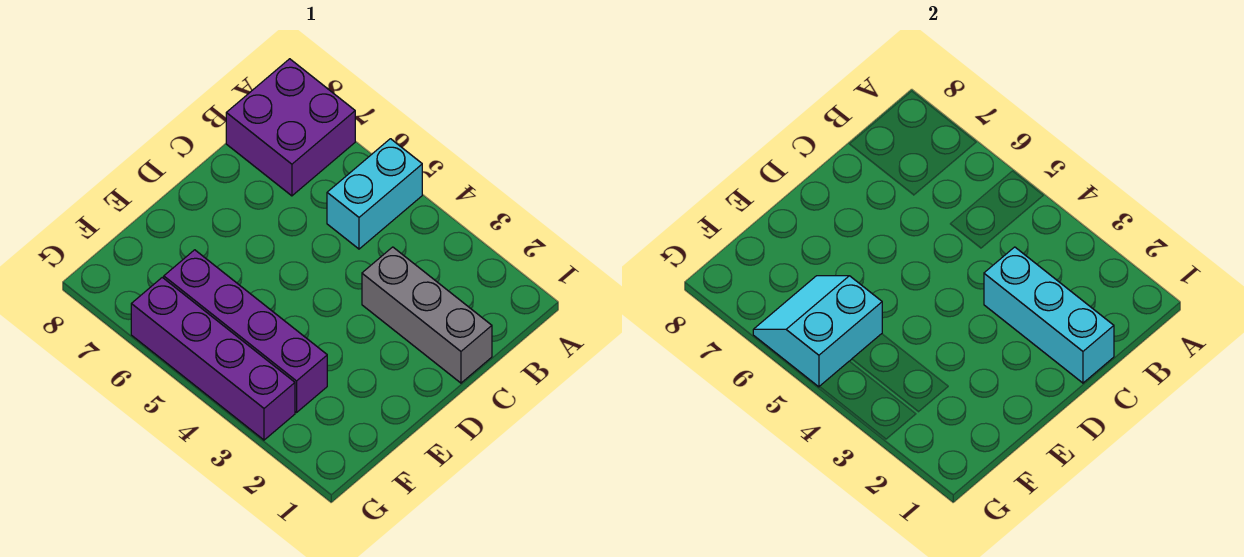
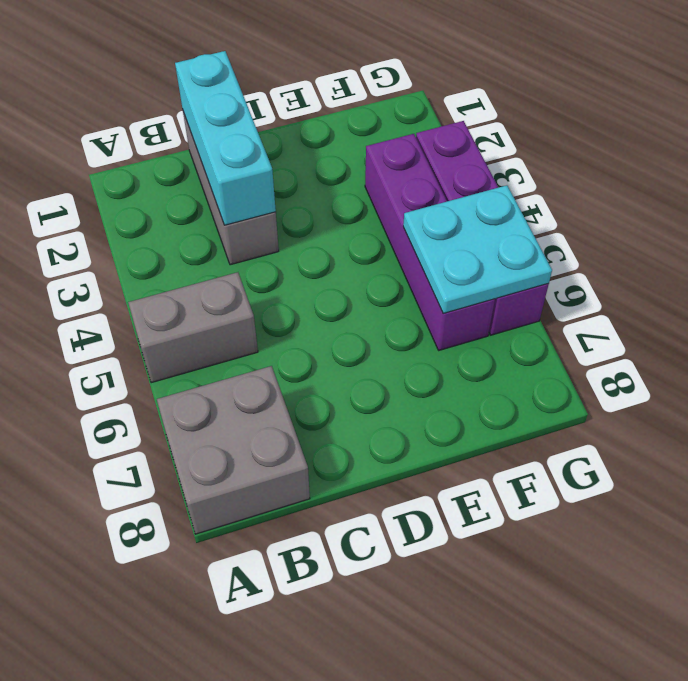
cyan brick A5:B5 level 1 -> grey brick A5:B5 level 1
purple brick A7:B8 level 1 -> grey brick A7:B8 level 1
cyan slope F5:G6 level 2 top 5 -> cyan plate F5:G6 level 2

